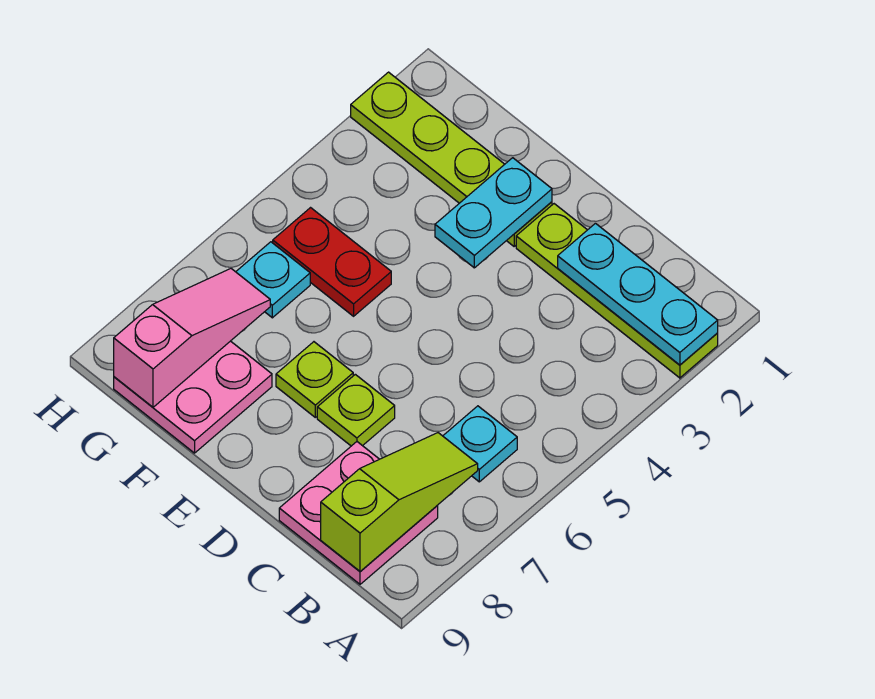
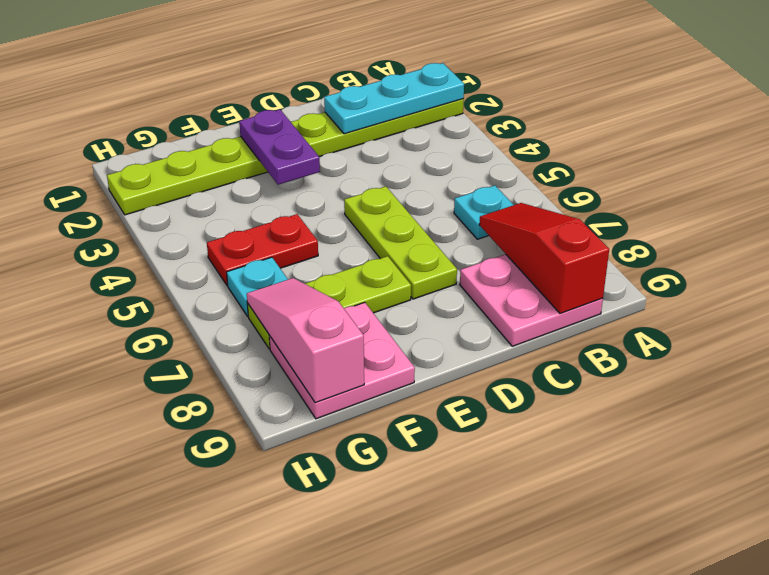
lime slope B7:B9 level 2 top 9 -> red slope B7:B9 level 2 top 9
lime plate D7 level 1 -> lime plate D5:D7 level 1
cyan plate E2:E3 level 2 -> purple plate E2:E3 level 2
lime plate E7 level 1 -> lime plate E7:G7 level 1

